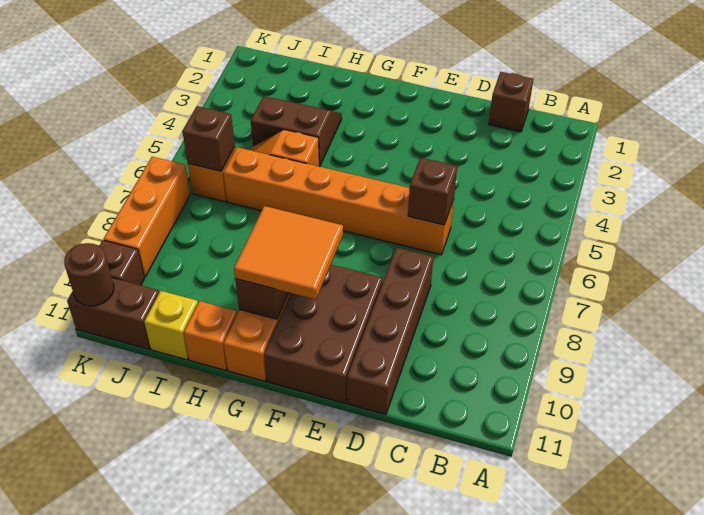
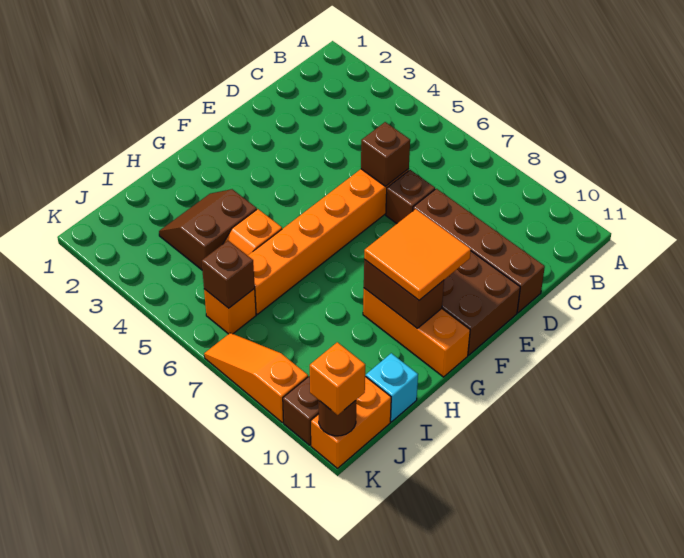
brown brick C1 level 1 -> brown brick D7 level 1
orange brick H11 level 1 -> orange brick K11 level 3
yellow brick I11 level 1 -> cyan brick I11 level 1
brown brick J11:K11 level 1 -> orange brick J11:K11 level 1
orange brick K7:K9 level 1 -> orange slope K7:K9 level 1 top 9

